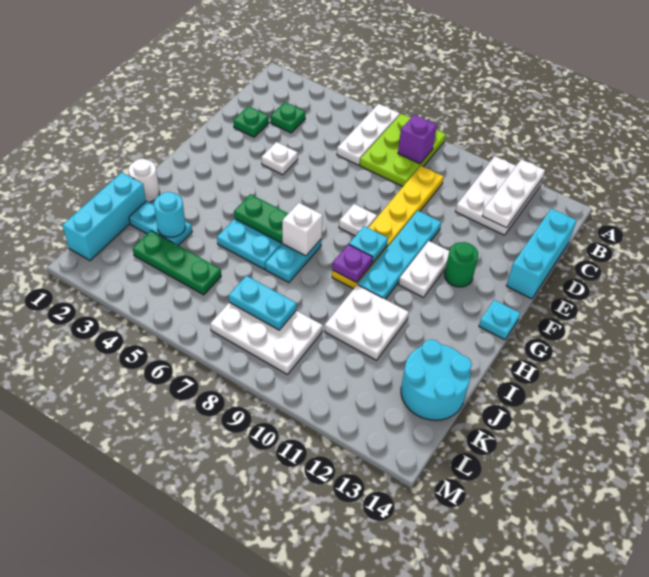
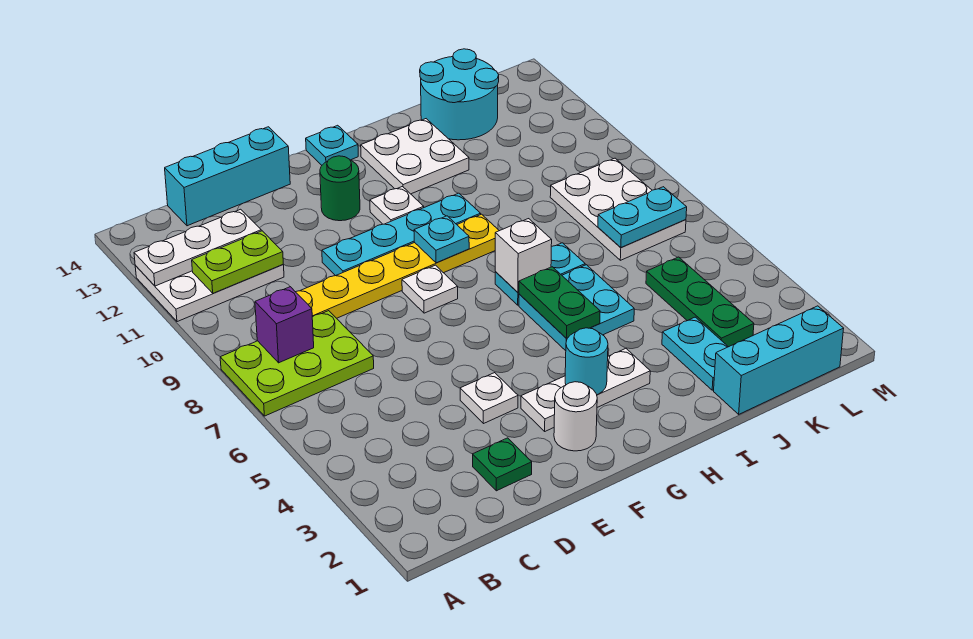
white plate A6:C6 level 1 -> white plate F3:H3 level 1
none -> lime plate B11:C11 level 2
green plate C3 level 1 -> none
white plate F11:G11 level 1 -> white plate G11 level 1
purple plate H9 level 2 -> none
white round brick I1 level 1 -> white round brick F2 level 1
white plate I10:J11 level 1 -> white plate H12:I13 level 1
cyan round brick J3 level 2 -> cyan round brick G3 level 2
cyan plate K7:K8 level 2 -> cyan plate K7:L7 level 2

